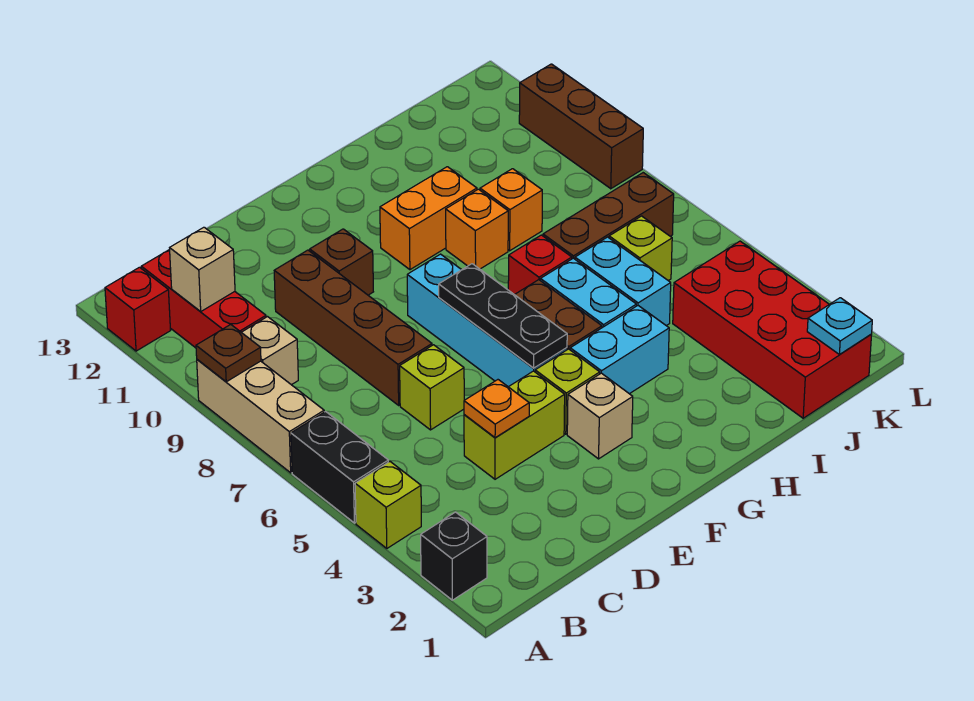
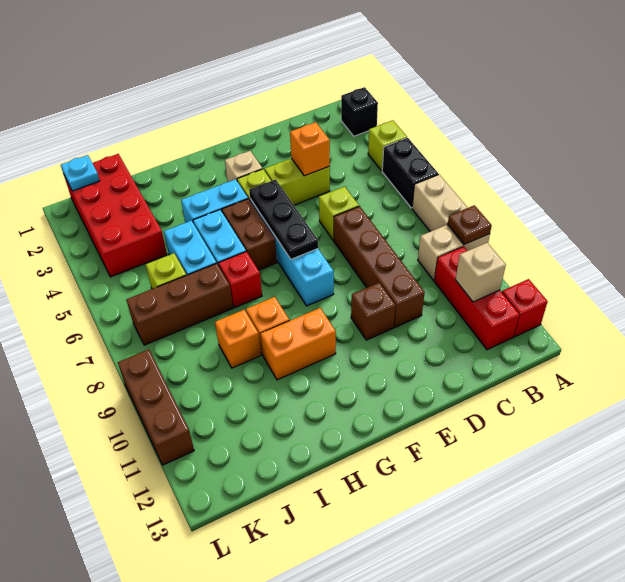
orange plate D4 level 2 -> orange brick D4 level 2

